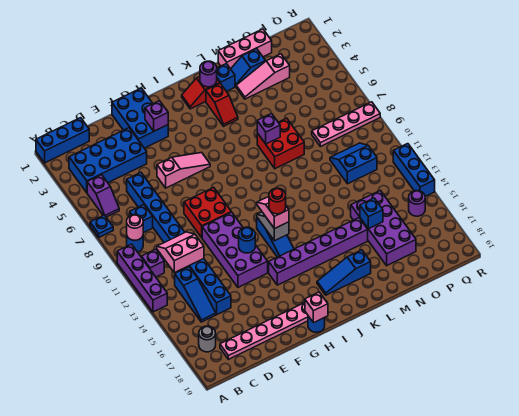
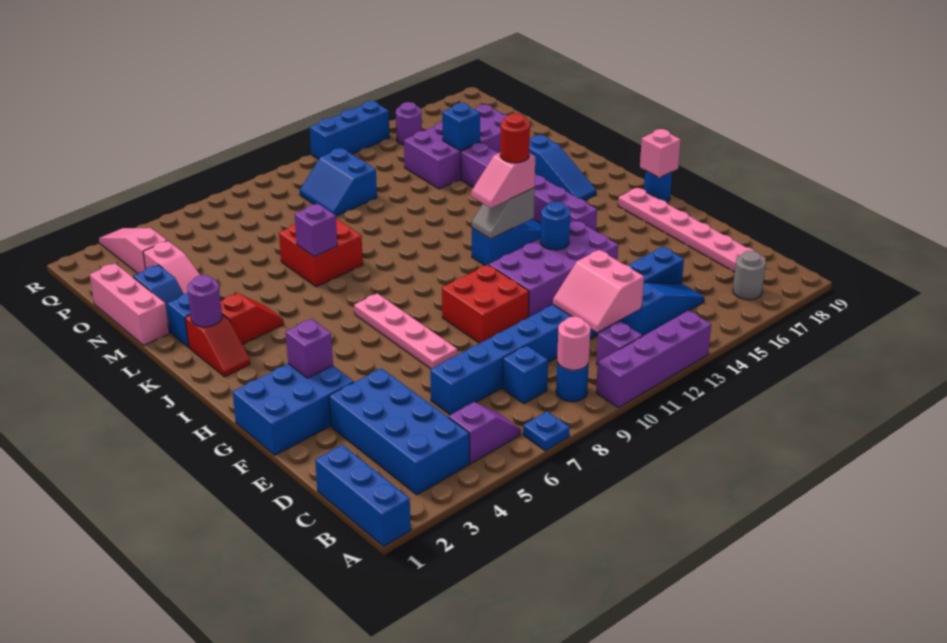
pink slope F6:H6 level 1 top F -> pink slope P3:R3 level 1 top P
pink plate O8:R8 level 1 -> pink plate F7:I7 level 1

